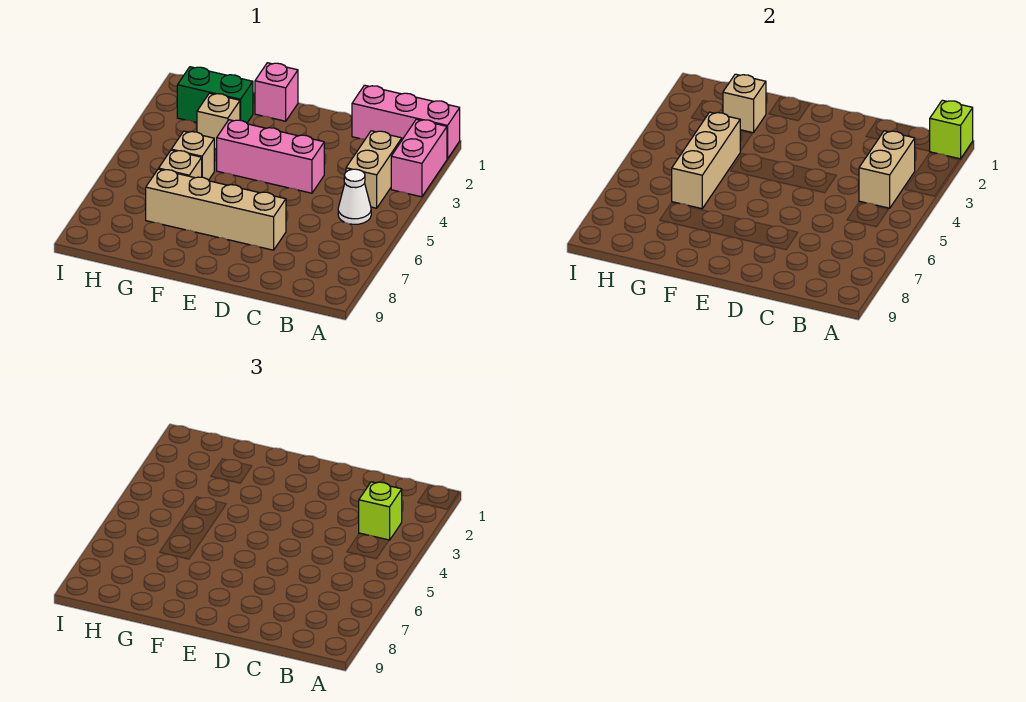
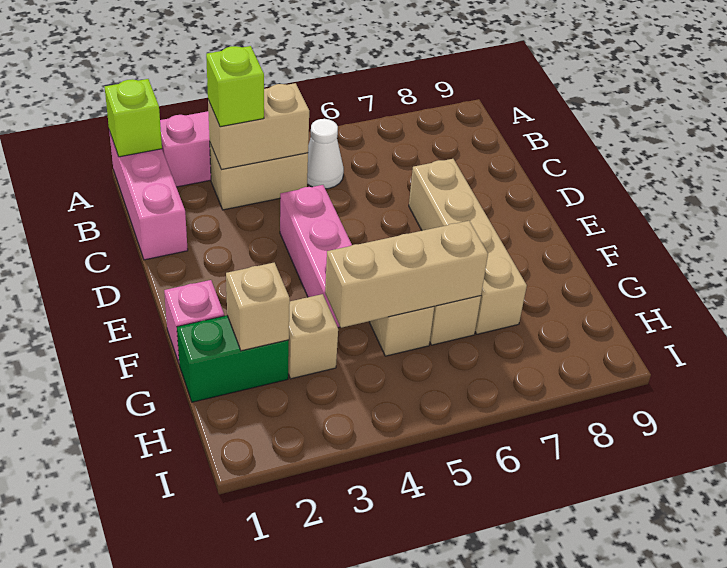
green brick G2:H2 level 1 -> green brick G1:G2 level 1

